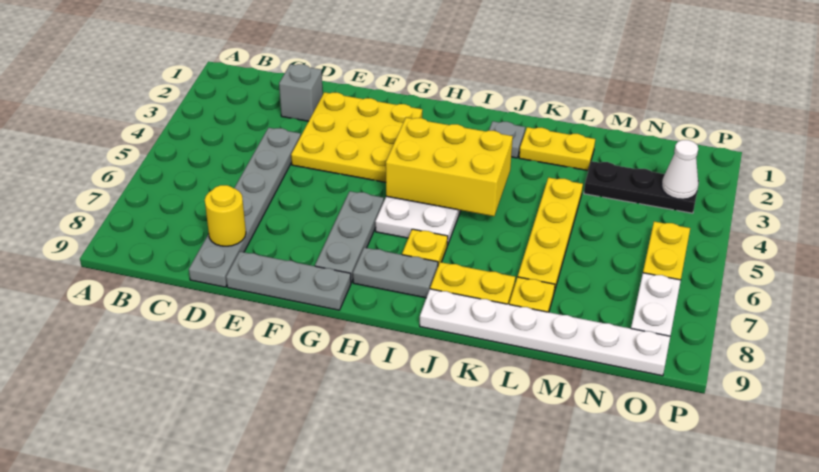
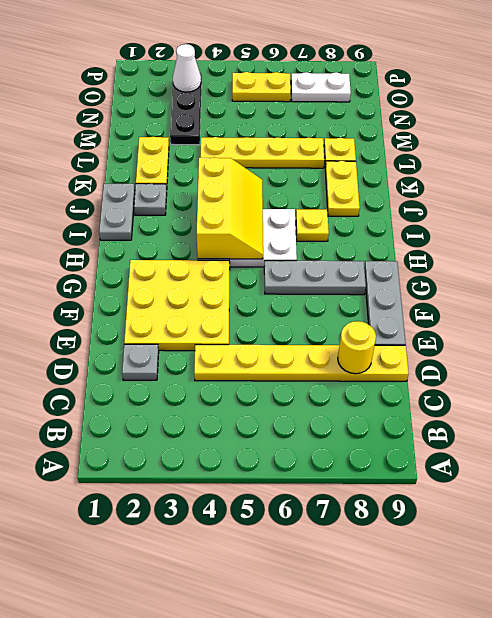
grey brick D2 level 1 -> grey plate D2 level 1
grey plate D4:D9 level 1 -> yellow plate D4:D9 level 1
yellow brick H4:J5 level 2 -> yellow slope H4:J5 level 2 top 4
grey plate H8:I8 level 1 -> grey plate I1:J1 level 1
white plate J9:O9 level 1 -> none

